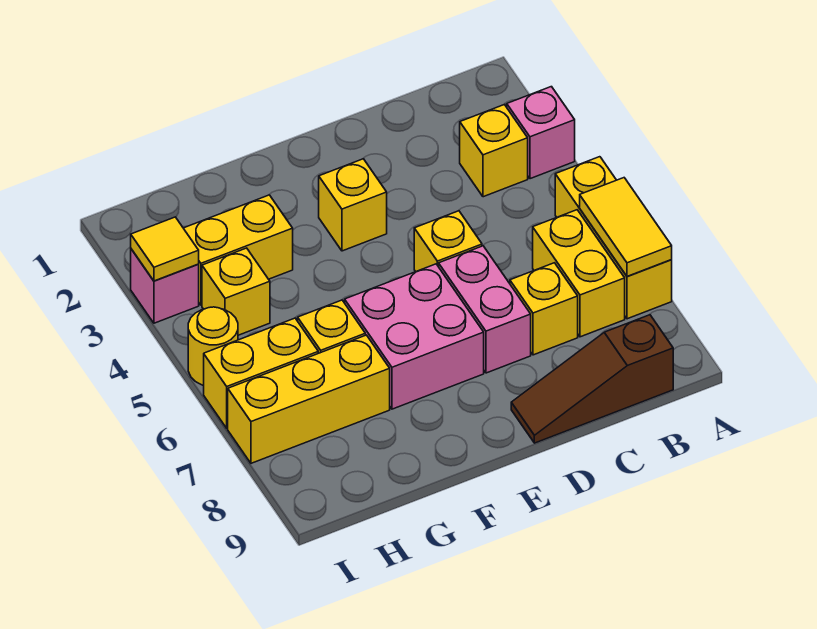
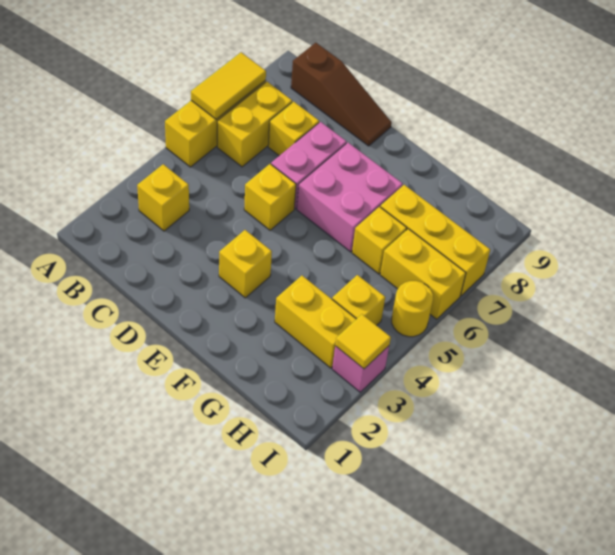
pink brick A3 level 1 -> none

